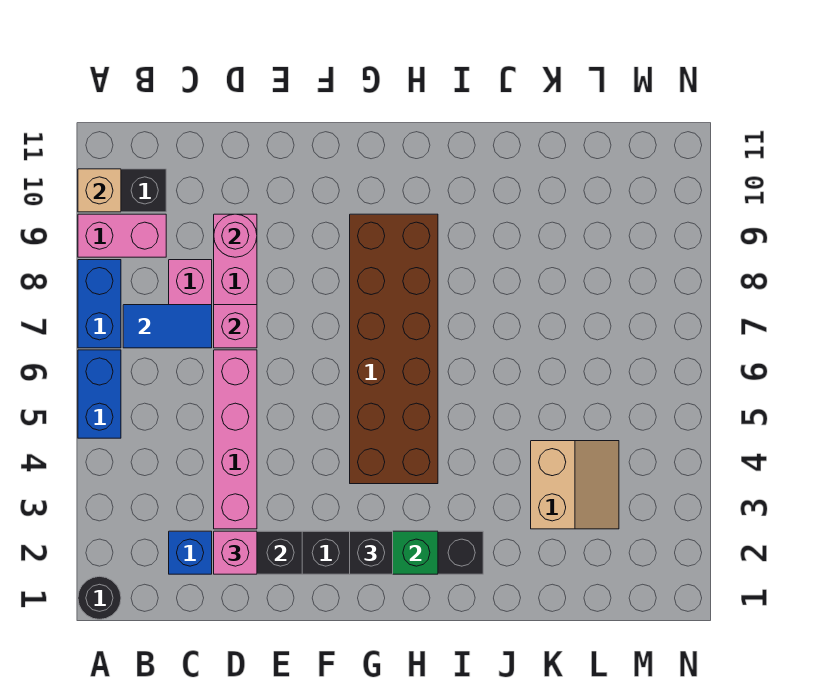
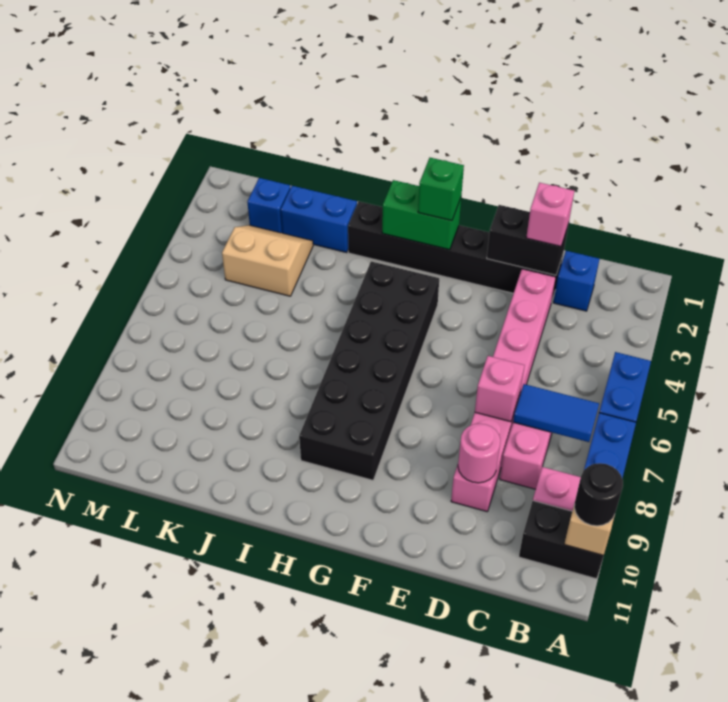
black round brick A1 level 1 -> black round brick A10 level 3
black brick G2 level 3 -> green brick G2 level 3
brown brick G4:H9 level 1 -> black brick G4:H9 level 1
none -> blue brick J2:K2 level 1
tan slope K3:L4 level 1 top K -> tan slope K3:L4 level 1 top 4
none -> blue brick L2 level 1

